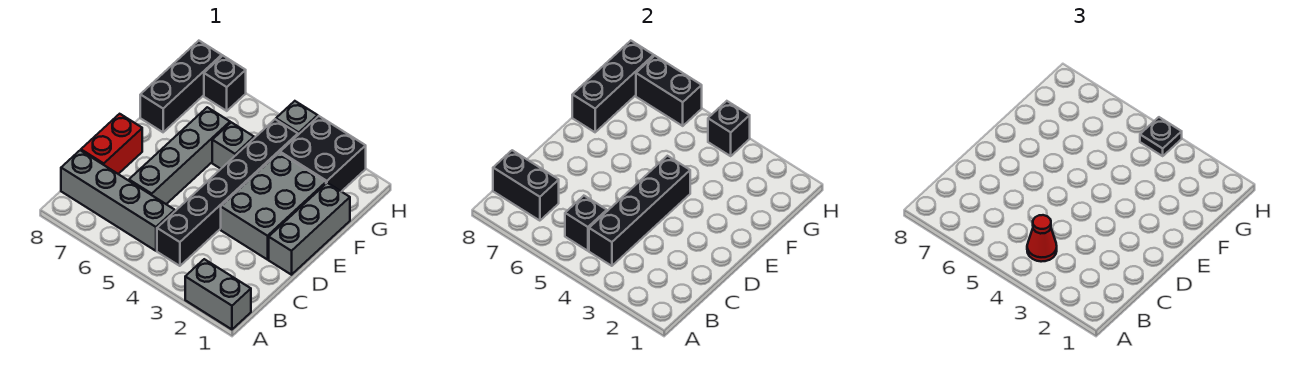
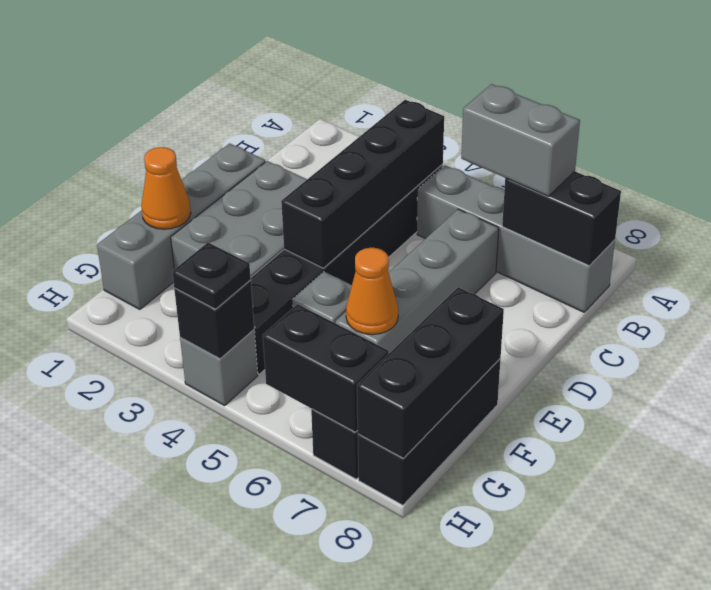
grey brick A1:A2 level 1 -> grey brick B6:B7 level 3
red cone B4 level 3 -> none
black brick B5 level 2 -> none
red brick C8:D8 level 1 -> none
grey brick D1:F1 level 1 -> grey brick D1:G1 level 1
none -> orange cone F1 level 2
none -> orange cone F6 level 2
black brick G2:H3 level 1 -> none

